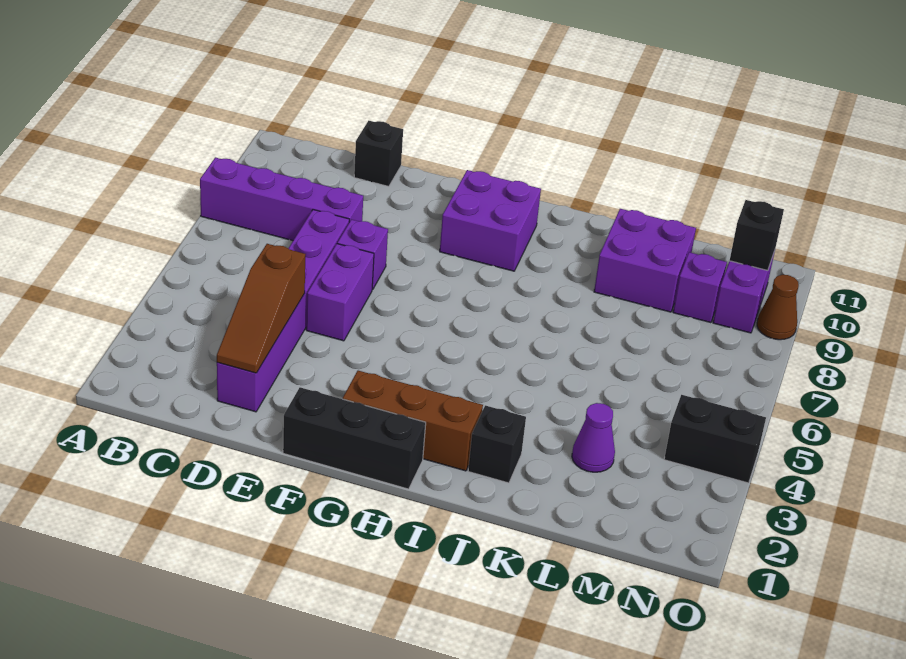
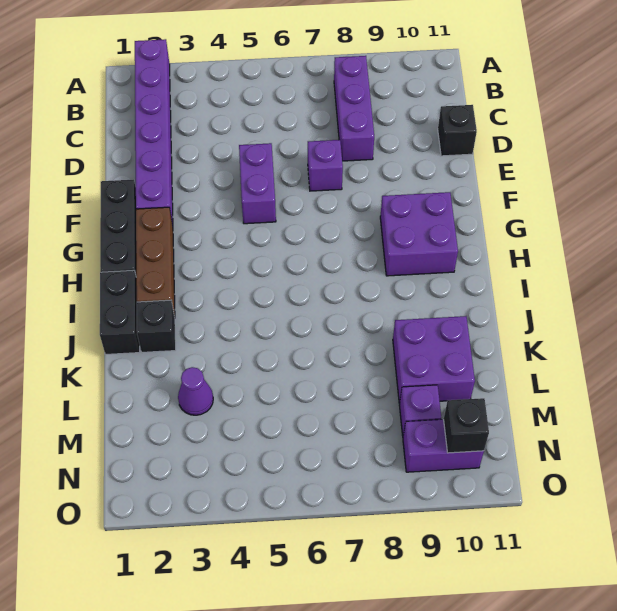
purple brick A8:D8 level 1 -> purple brick B8:D8 level 1
purple brick D2:D7 level 1 -> purple brick A2:F2 level 1
brown slope D2:D4 level 2 top 4 -> none
purple brick E5:E6 level 1 -> purple brick E5:F5 level 1
black brick N4:O4 level 1 -> black brick I1:J1 level 1
brown cone O9 level 1 -> none

